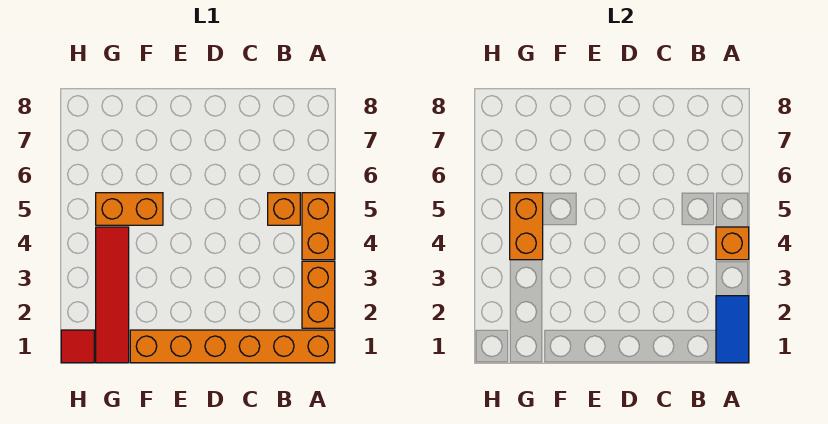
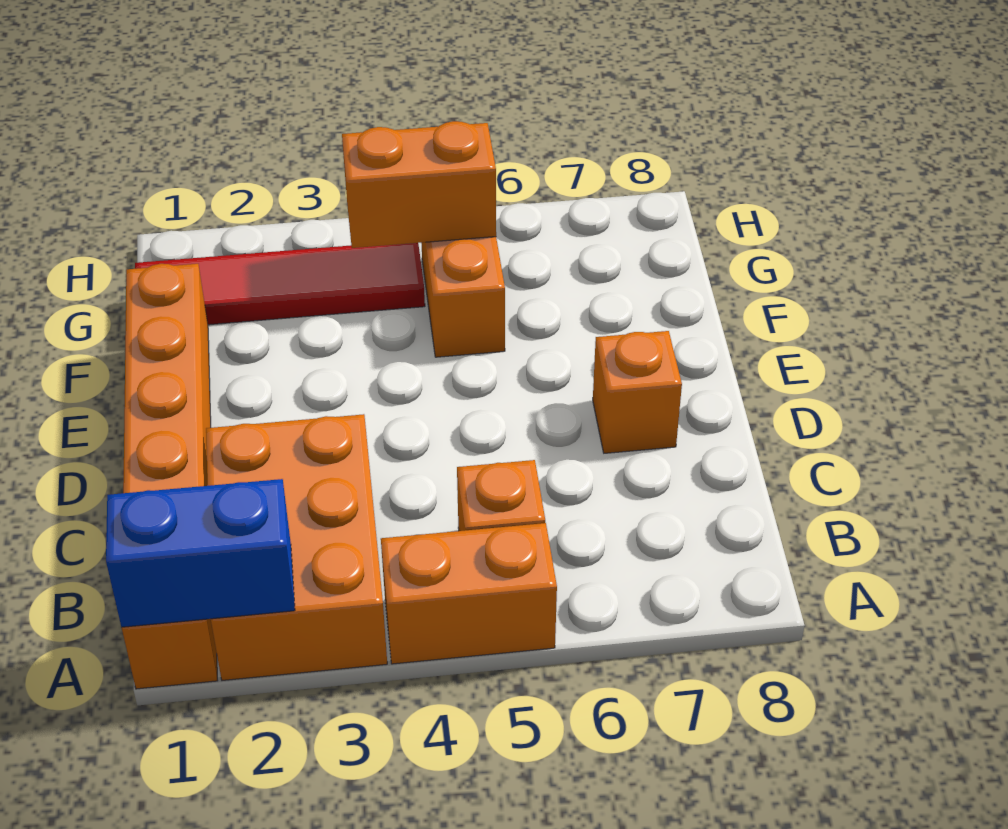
blue tile A1:A2 level 2 -> blue brick A1:A2 level 2
orange brick A2:A3 level 1 -> orange brick A2:C3 level 1
orange brick A4 level 2 -> orange brick D7 level 1
red tile H1 level 1 -> none

